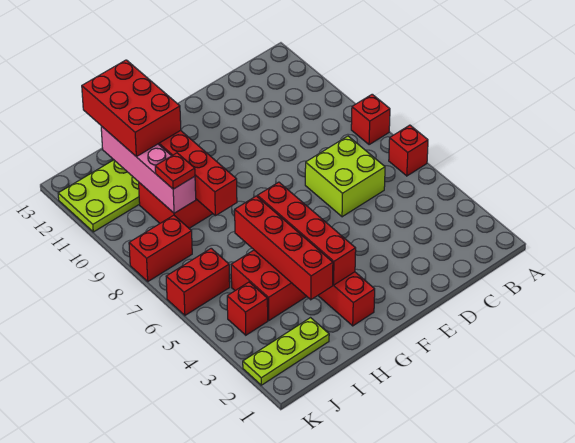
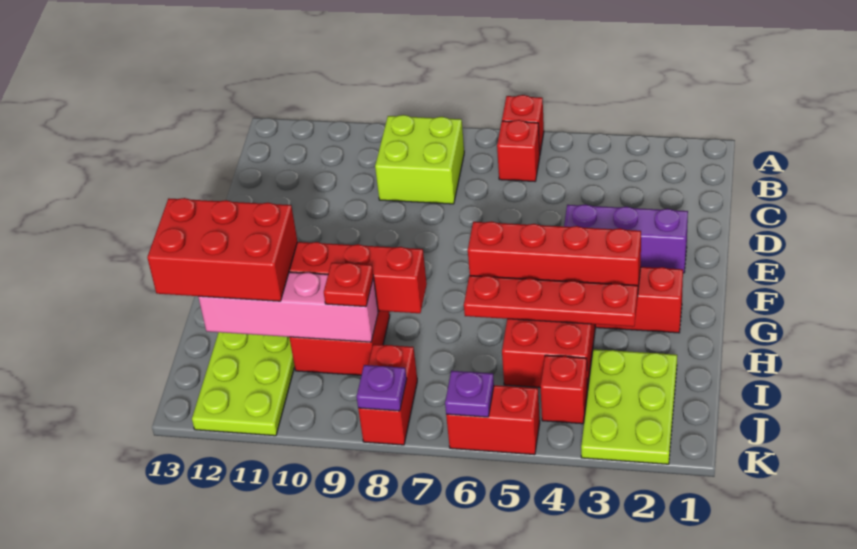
red brick A8 level 1 -> red brick B6 level 1
lime brick C6:D7 level 1 -> lime brick B8:C9 level 1
none -> purple brick E2:E4 level 1
red brick H3:H6 level 2 -> red plate H3:H6 level 2
lime plate I2:K2 level 1 -> lime plate I2:K3 level 1
red brick J6:K6 level 1 -> red brick K5:K6 level 1
none -> purple plate K6 level 2
none -> purple plate K8 level 2

